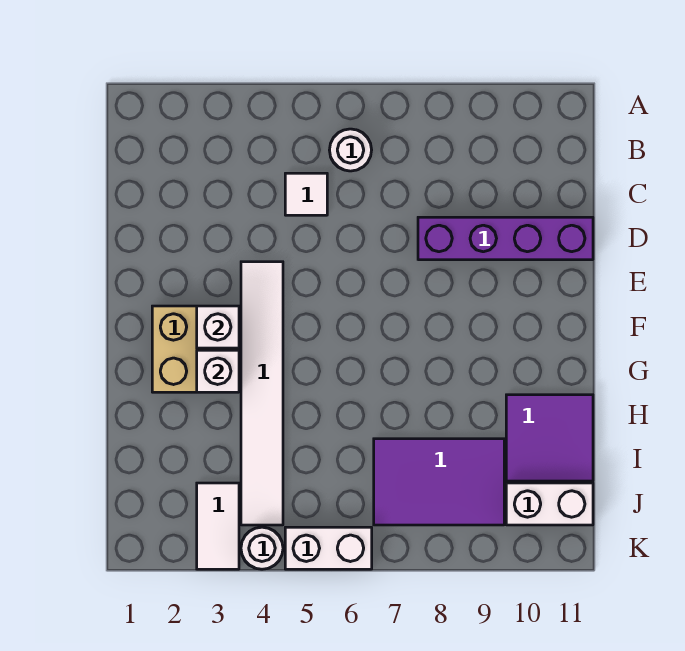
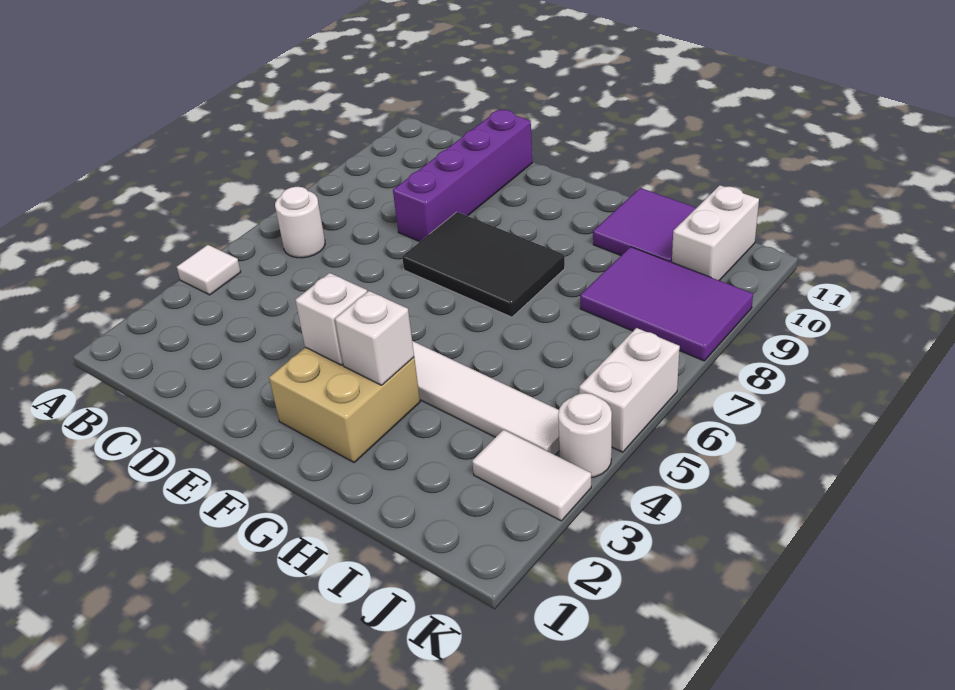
white tile C5 level 1 -> white tile A4 level 1
none -> black tile E7:G8 level 1
purple tile I7:J9 level 1 -> purple tile I8:K9 level 1

